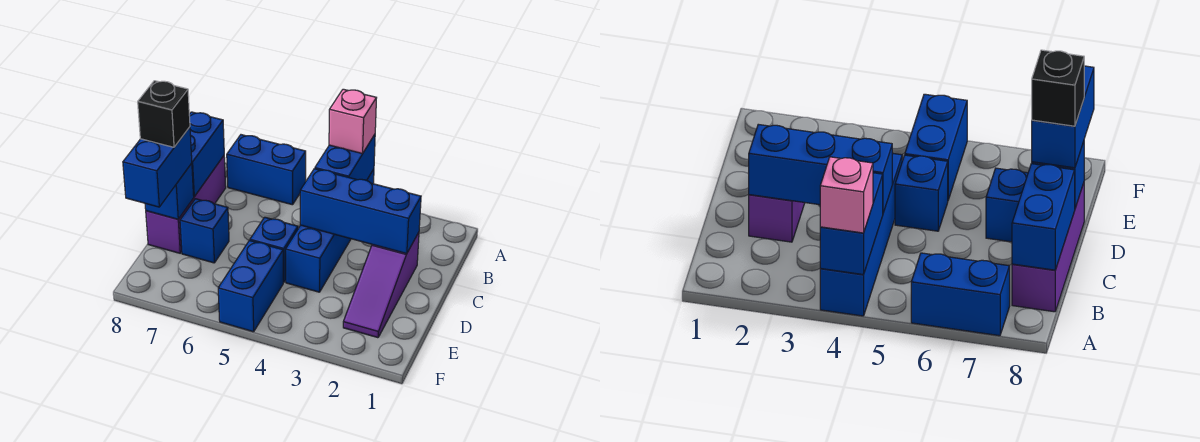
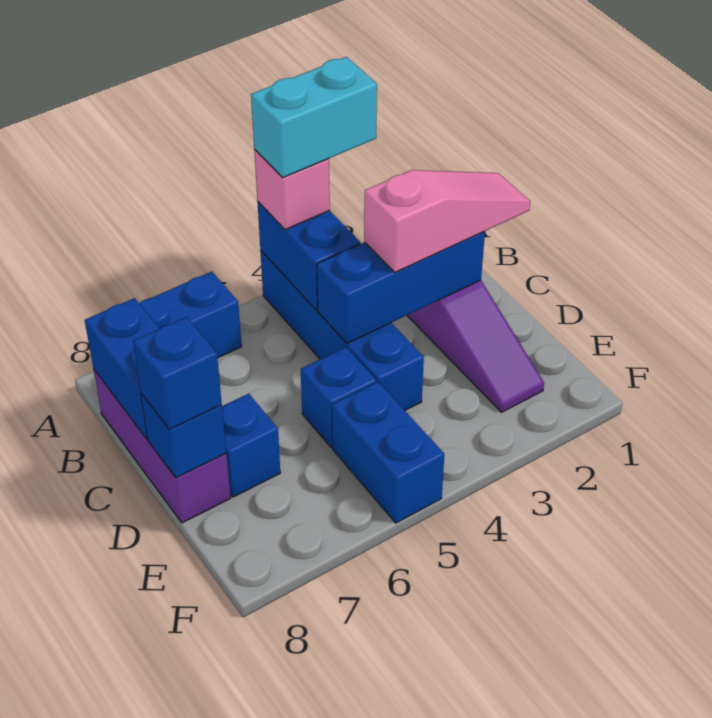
none -> cyan brick A3:A4 level 4
none -> pink slope C1:C3 level 3 top 3
blue brick D8:E8 level 3 -> blue brick D8 level 3
black brick D8 level 4 -> none

